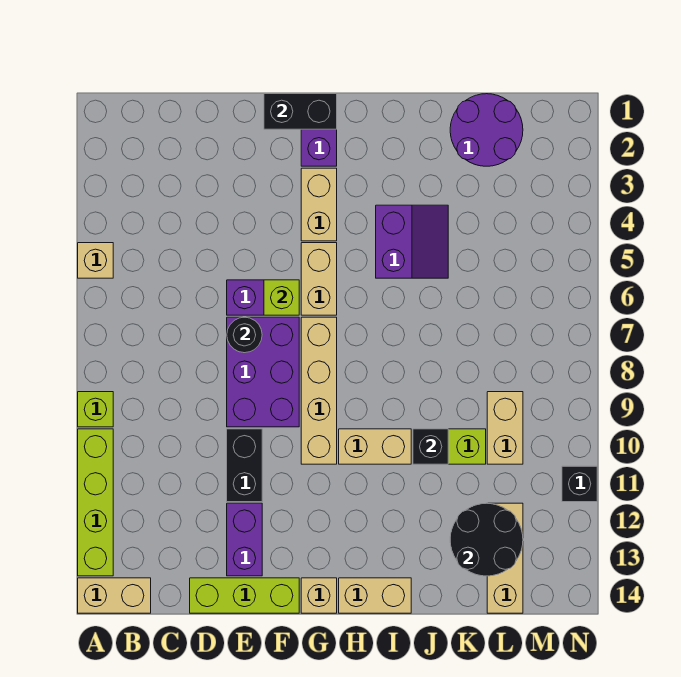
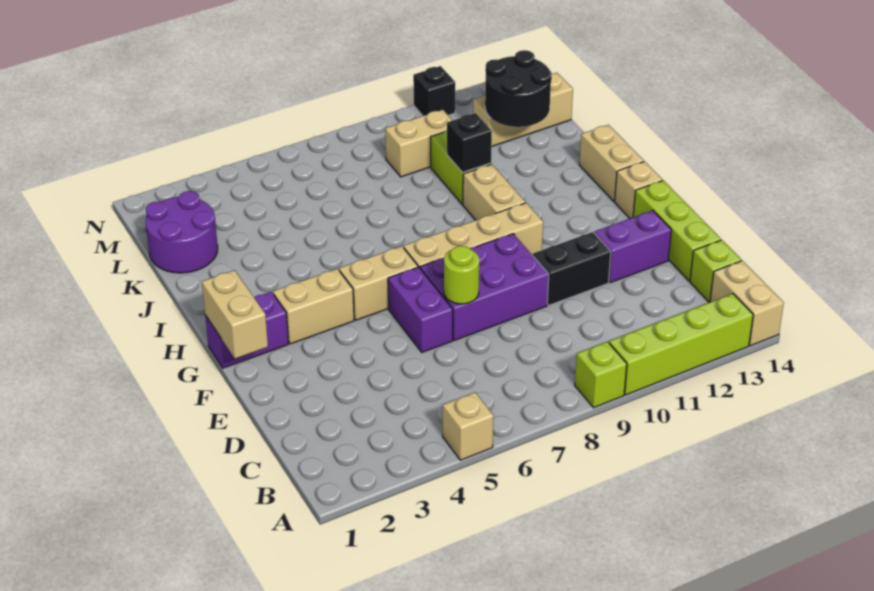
black round brick E7 level 2 -> lime round brick E7 level 2
black brick F1:G1 level 2 -> tan brick F1:G1 level 2
lime brick F6 level 2 -> lime brick C14 level 1
purple slope I4:J5 level 1 top I -> none

